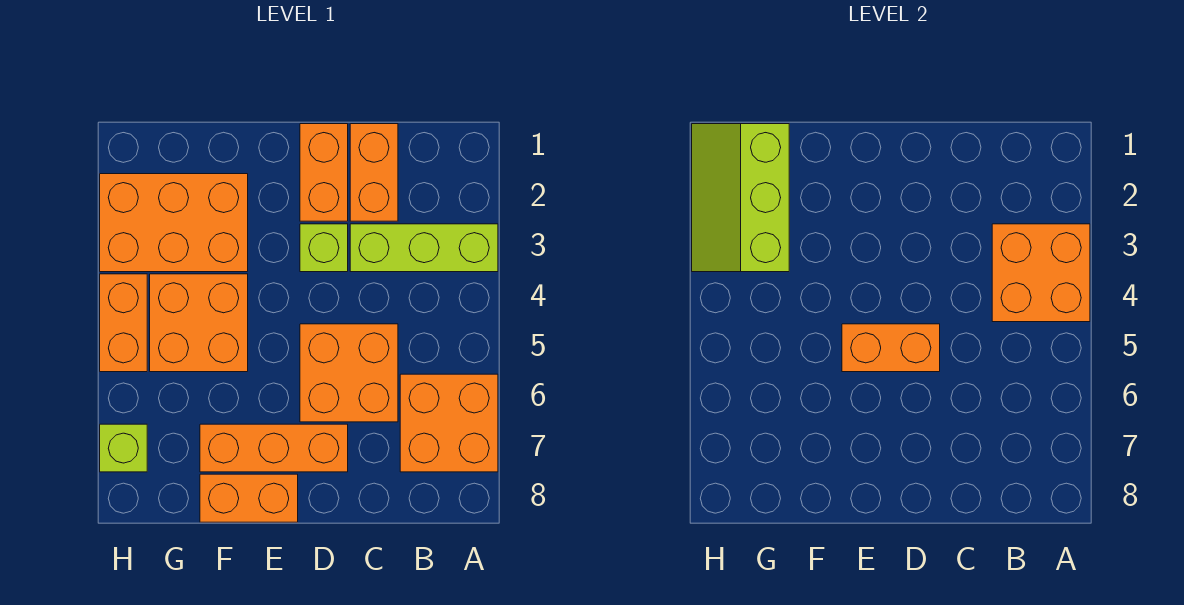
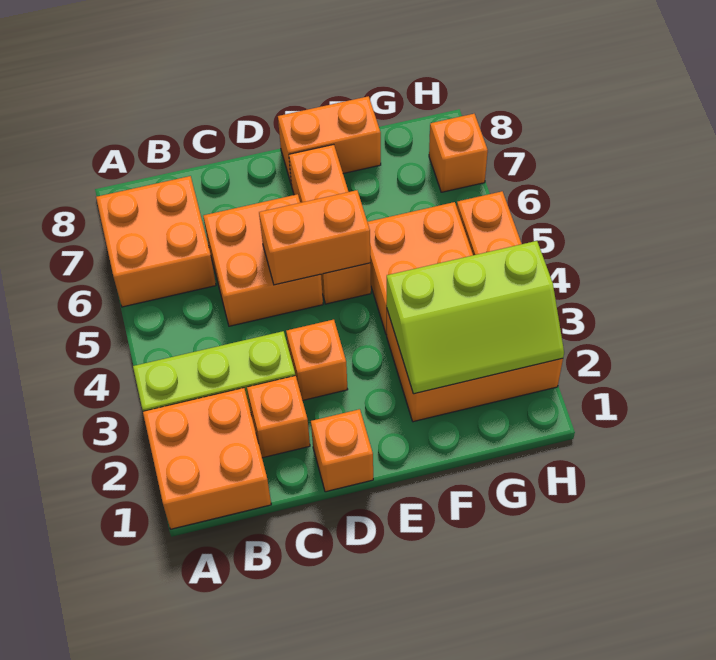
orange brick A3:B4 level 2 -> orange brick A1:B2 level 1
orange brick C1:C2 level 1 -> orange brick C2 level 1
orange brick D1:D2 level 1 -> orange brick D1 level 1
lime brick D3 level 1 -> orange brick D3 level 1
orange brick D7:F7 level 1 -> orange brick E5:E7 level 1
lime slope G1:H3 level 2 top G -> lime slope F2:H3 level 2 top 3
lime brick H7 level 1 -> orange brick H7 level 1

